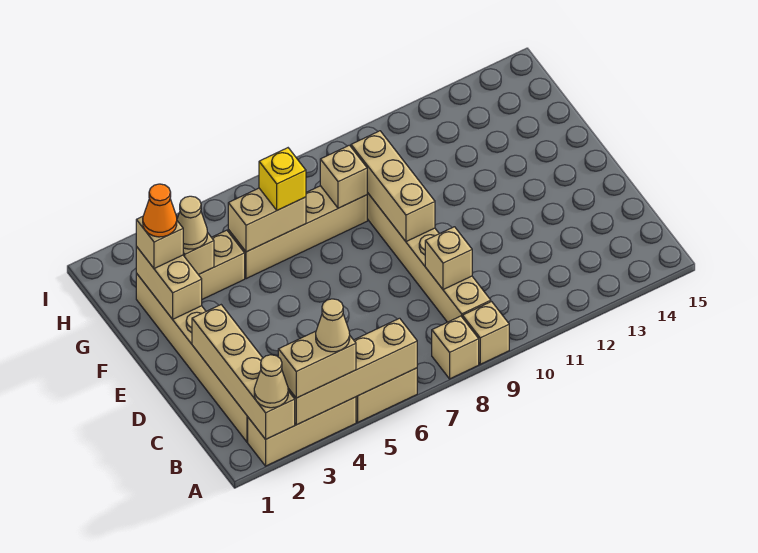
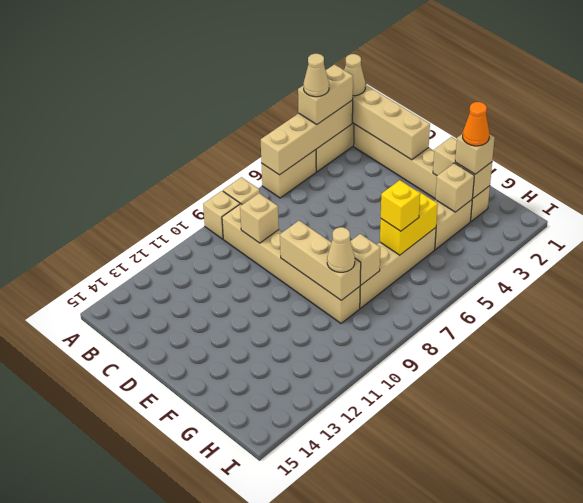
tan cone G3 level 3 -> tan cone G9 level 3
tan brick G5:G6 level 2 -> yellow brick G5:G6 level 2

